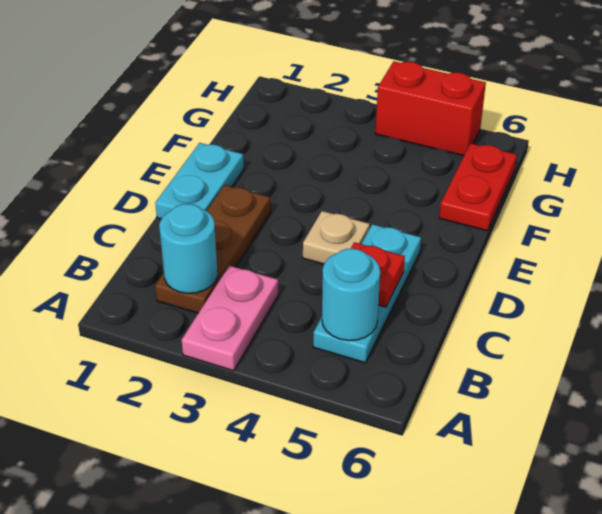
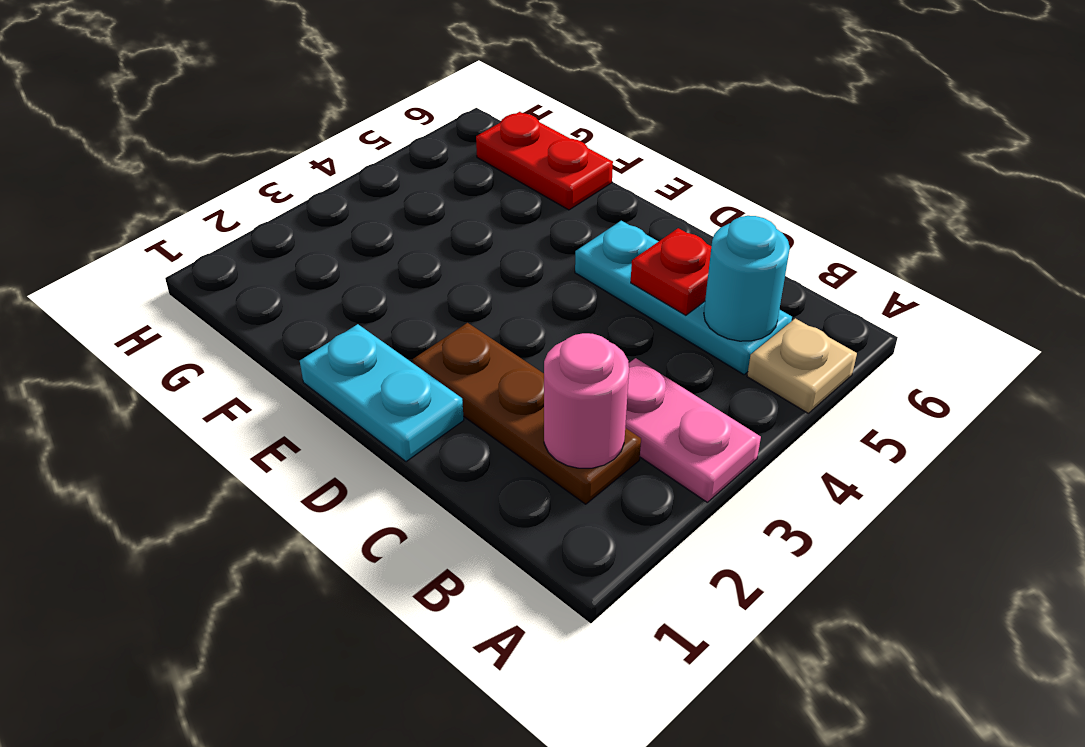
cyan round brick B2 level 2 -> pink round brick B2 level 2
tan plate D4 level 1 -> tan plate A5 level 1
red brick H4:H5 level 1 -> none

